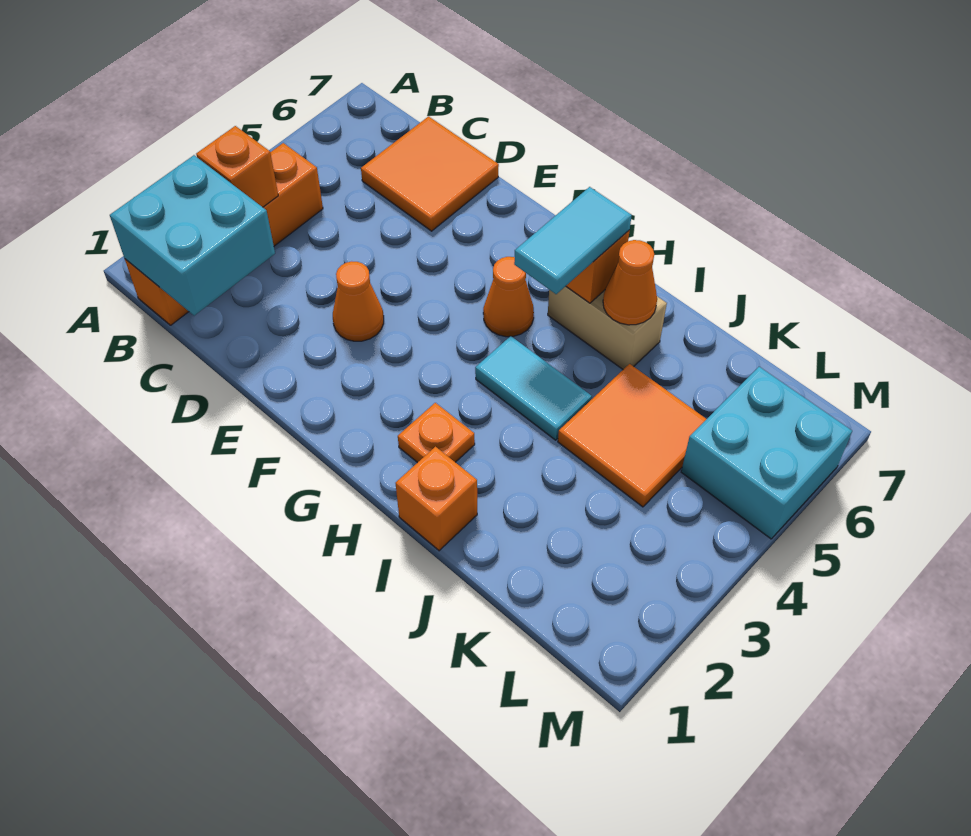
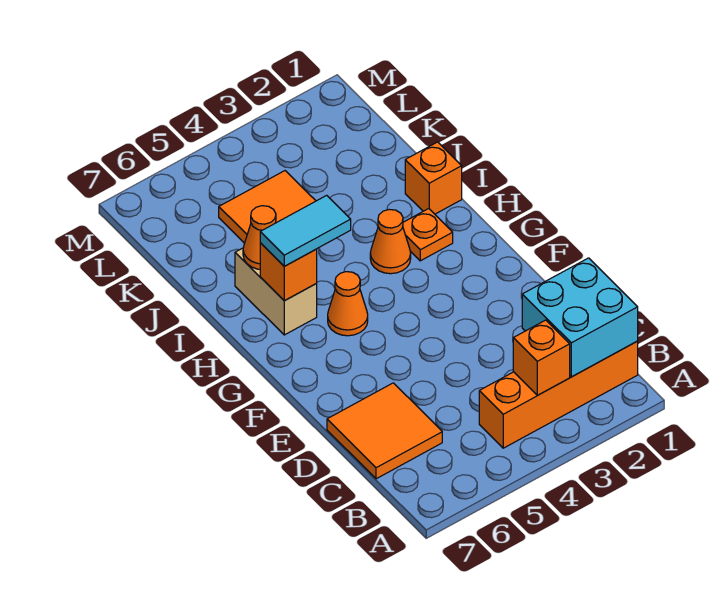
orange cone E3 level 1 -> orange cone H3 level 1
cyan tile H4:I4 level 1 -> none
cyan brick L5:M6 level 1 -> none

